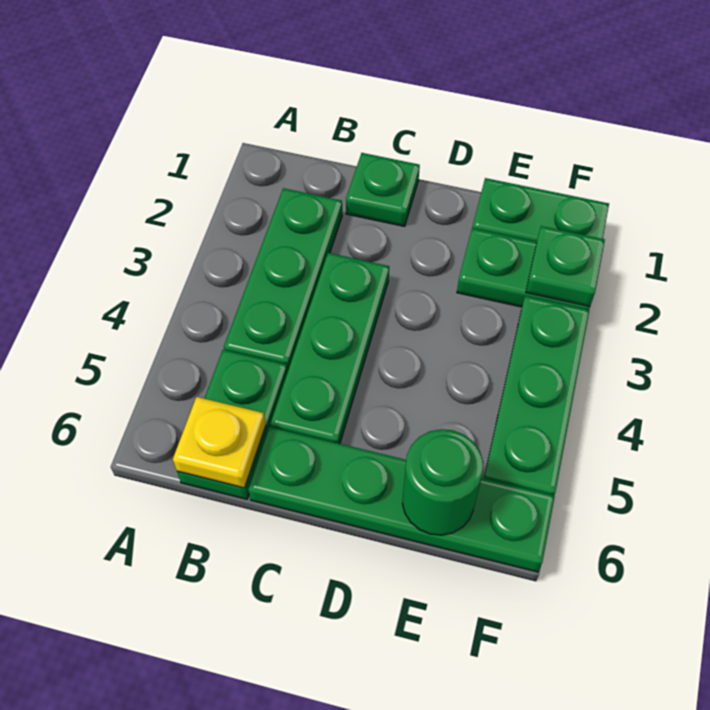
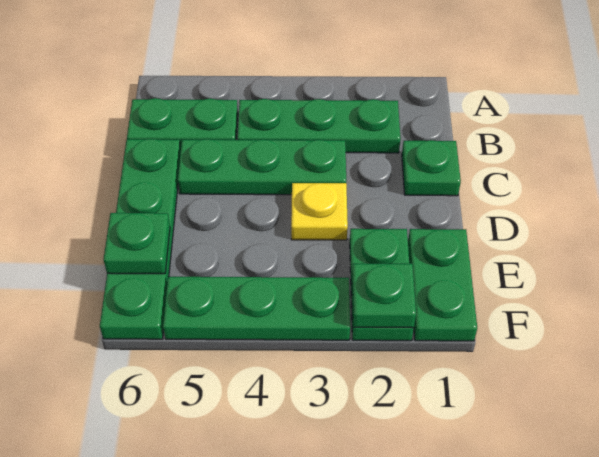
yellow plate B6 level 2 -> yellow plate D3 level 1
green round brick E6 level 2 -> green plate E6 level 2

